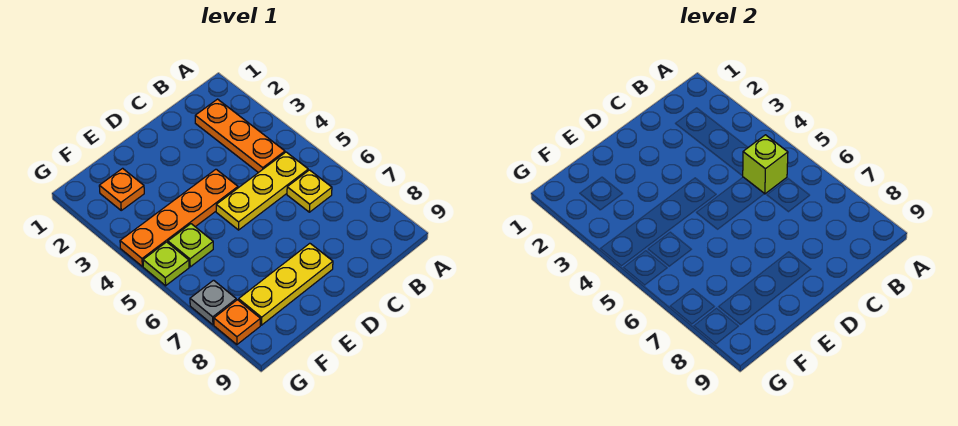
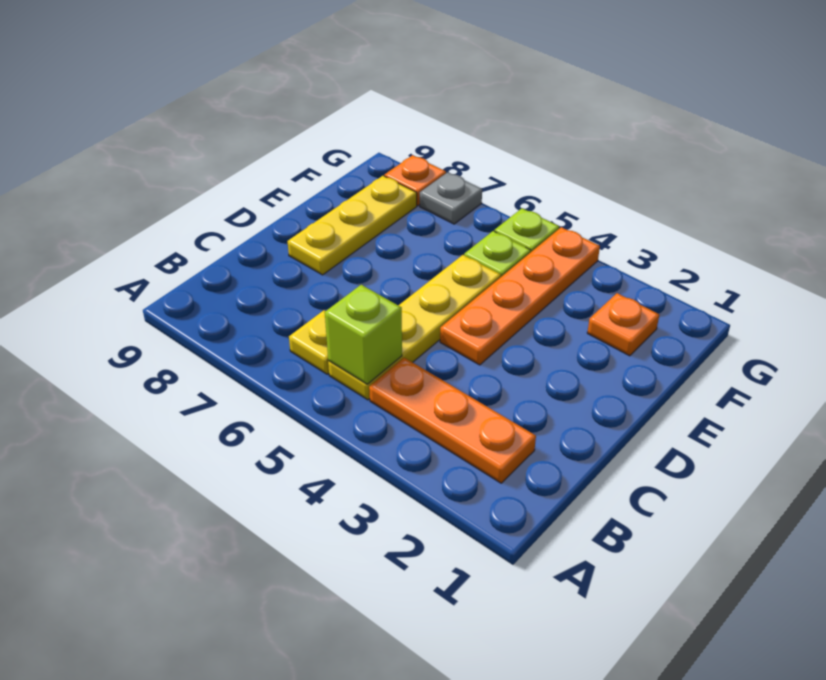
yellow plate B5:D5 level 1 -> yellow plate B5:E5 level 1

